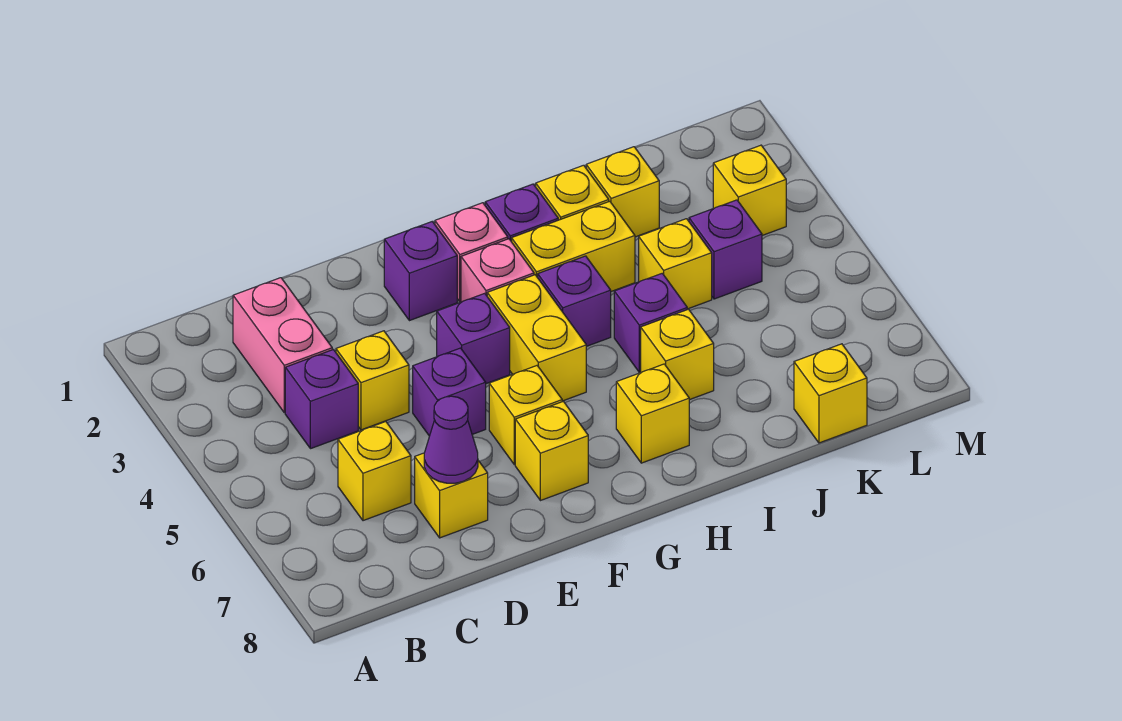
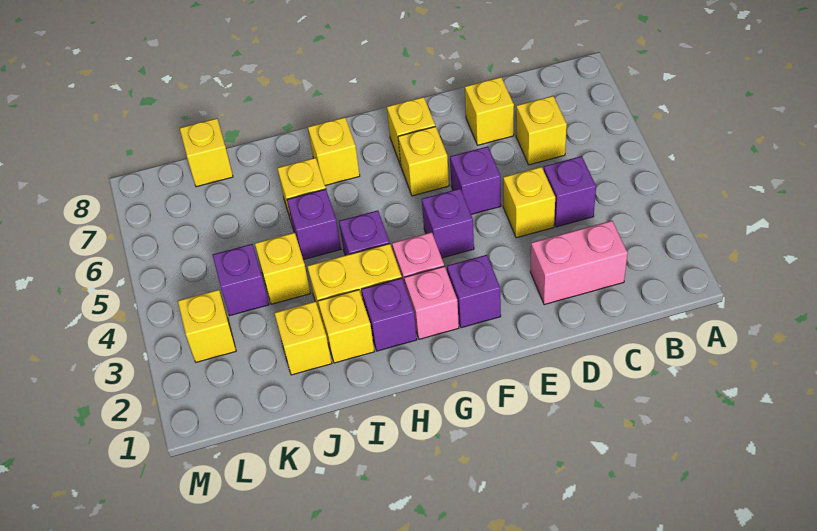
pink brick C2:C3 level 1 -> pink brick C2:D2 level 1
purple cone D7 level 2 -> none
yellow brick G4:G5 level 1 -> none

